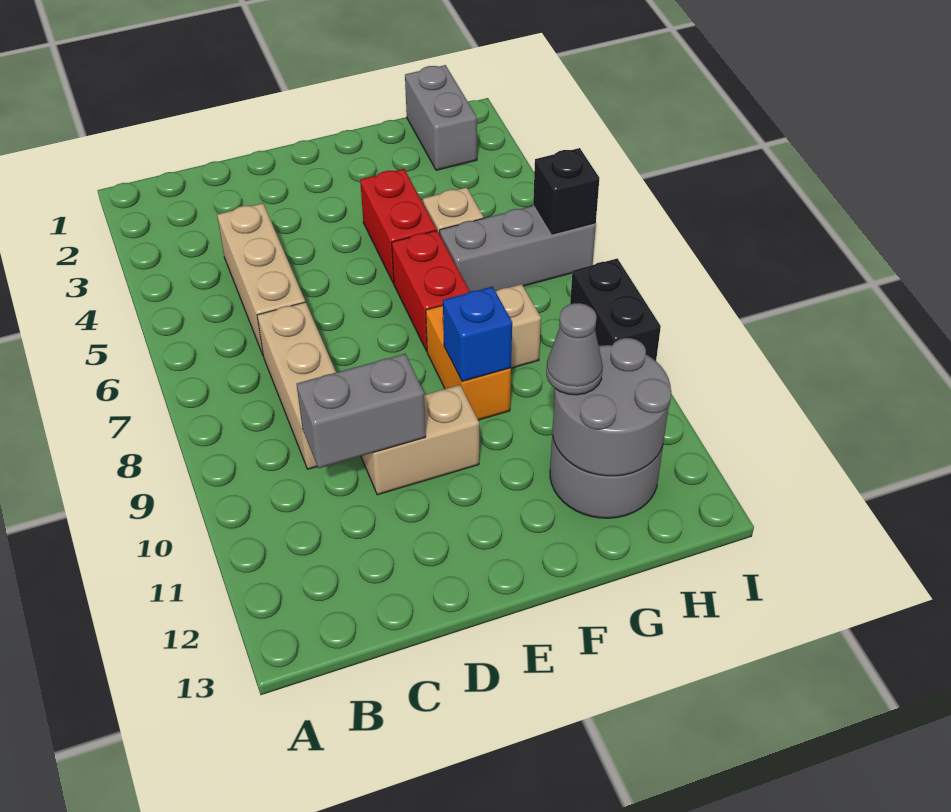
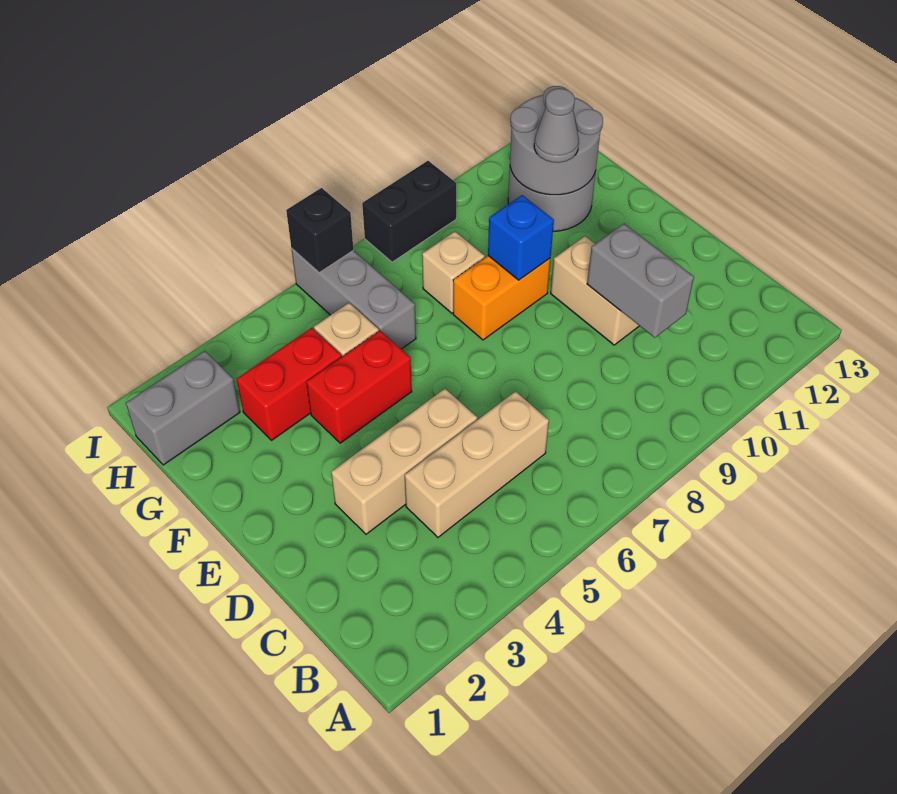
tan brick C7:C9 level 1 -> tan brick D3:D5 level 1
red brick F6:F7 level 1 -> red brick G3:G4 level 1

